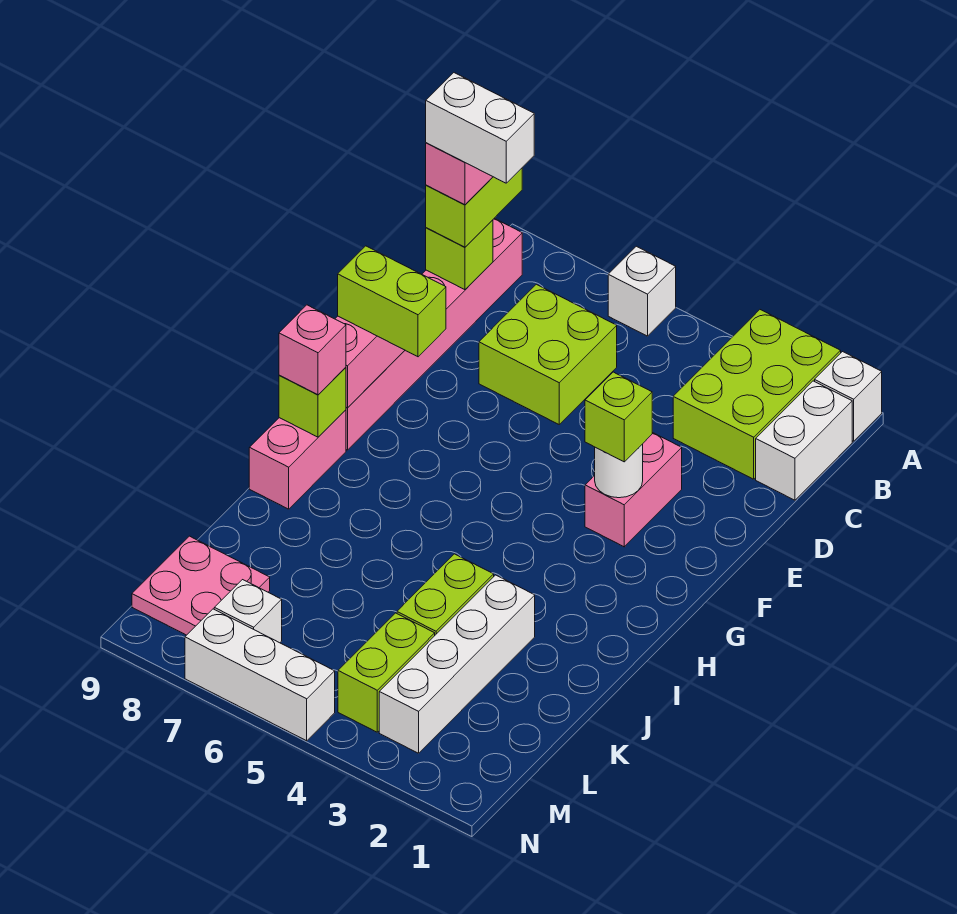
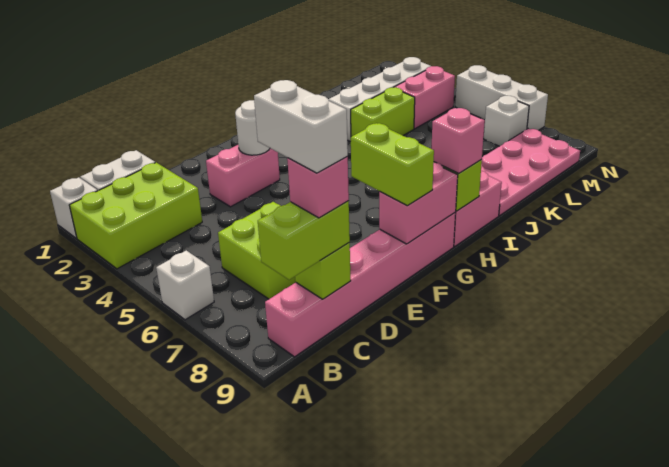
lime brick F3 level 3 -> none
lime brick L4:M4 level 1 -> pink brick L4:M4 level 1
pink plate L8:M9 level 1 -> pink plate J8:M9 level 1

